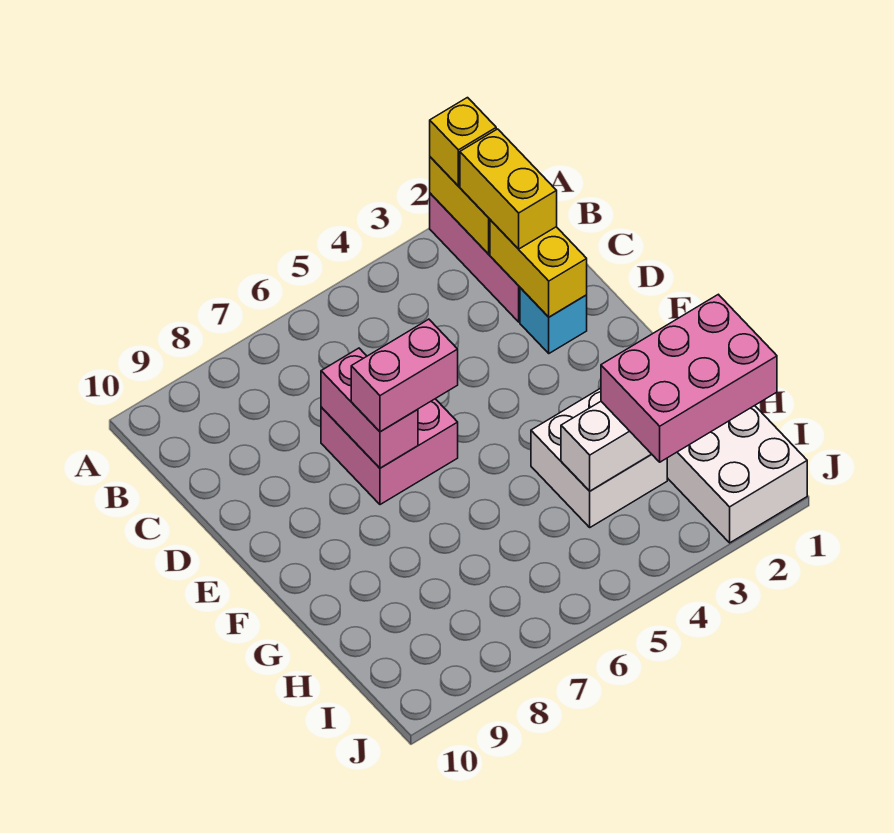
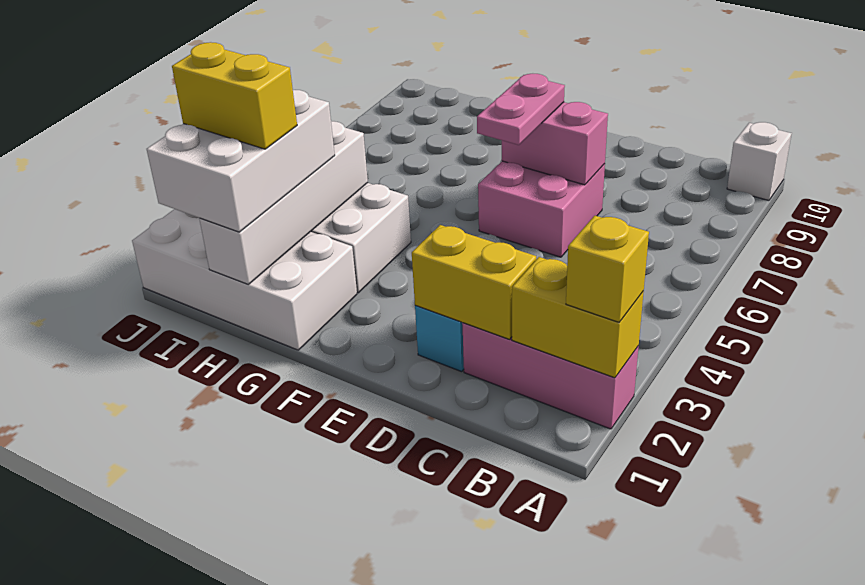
none -> white brick A10 level 1
yellow brick B2:C2 level 3 -> yellow brick H2:I2 level 4
pink brick E6:E7 level 3 -> pink plate E6:E7 level 3
pink brick H1:I3 level 3 -> white brick H1:I3 level 3

